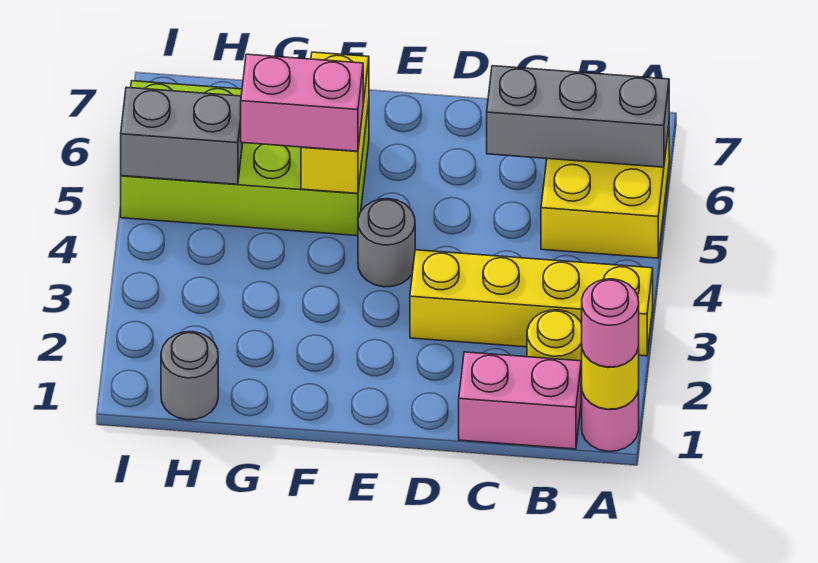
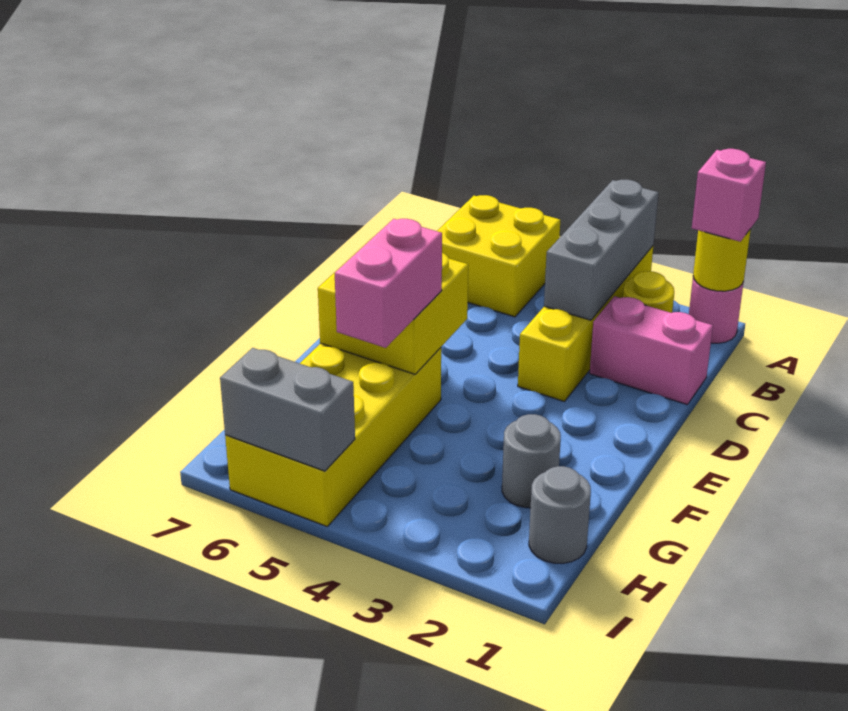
pink round brick A1 level 3 -> pink brick A1 level 3
grey brick A6:C6 level 2 -> grey brick A3:C3 level 2
pink brick B1:C1 level 1 -> pink brick C1:C2 level 1
grey round brick E4 level 1 -> grey round brick G2 level 1
lime brick F5:I6 level 1 -> yellow brick F5:I6 level 1
yellow brick F5:F6 level 2 -> yellow brick E5:F6 level 2
grey brick H5:I5 level 2 -> grey brick I5:I6 level 2

